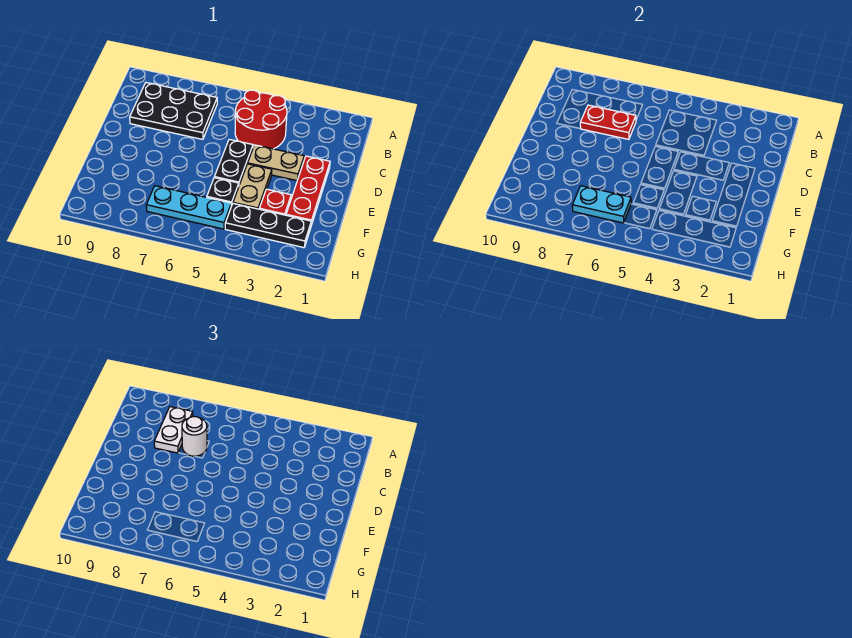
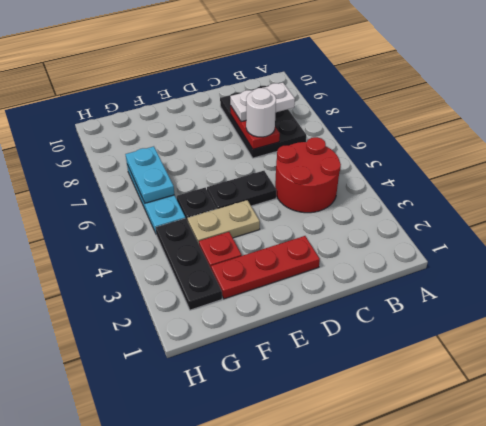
tan plate D3:D4 level 1 -> none

